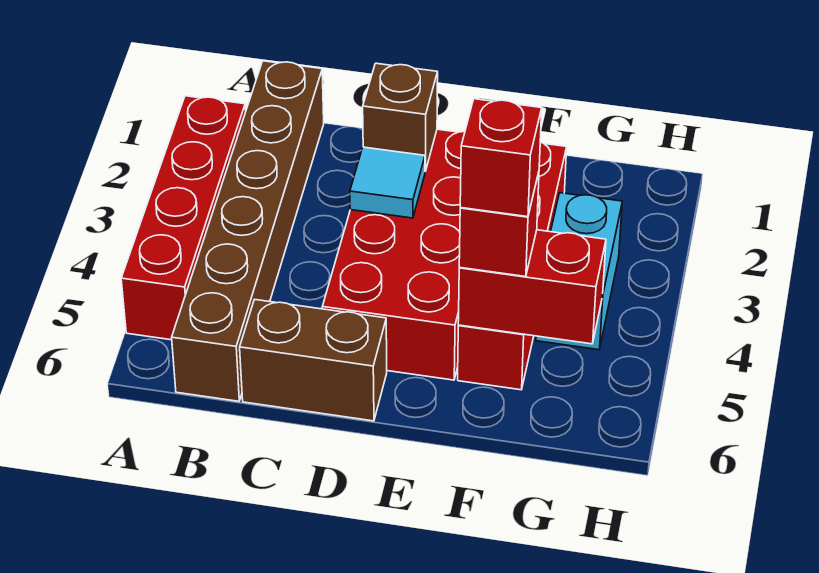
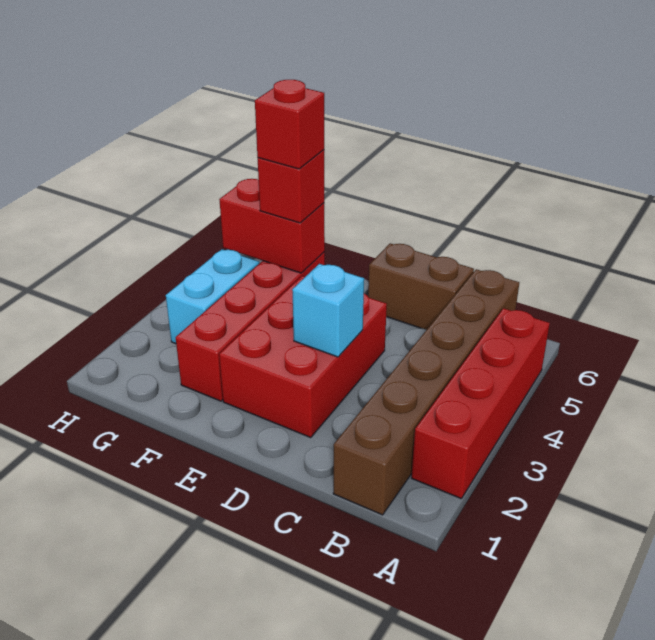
red brick D2:E5 level 1 -> red brick D2:E4 level 1
brown brick D2 level 2 -> none
cyan tile D3 level 2 -> cyan brick D3 level 2

